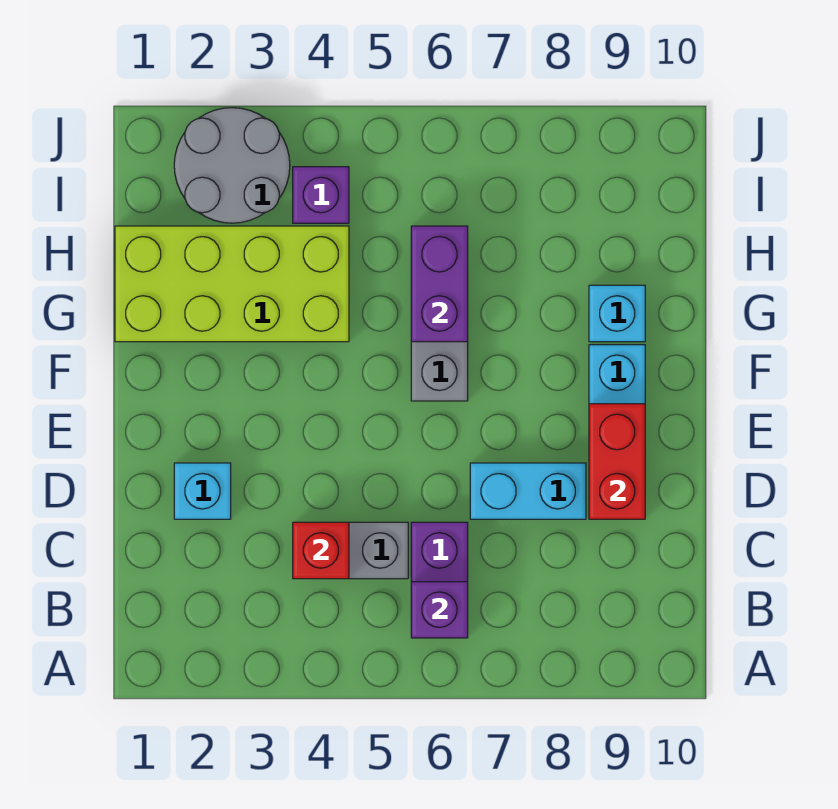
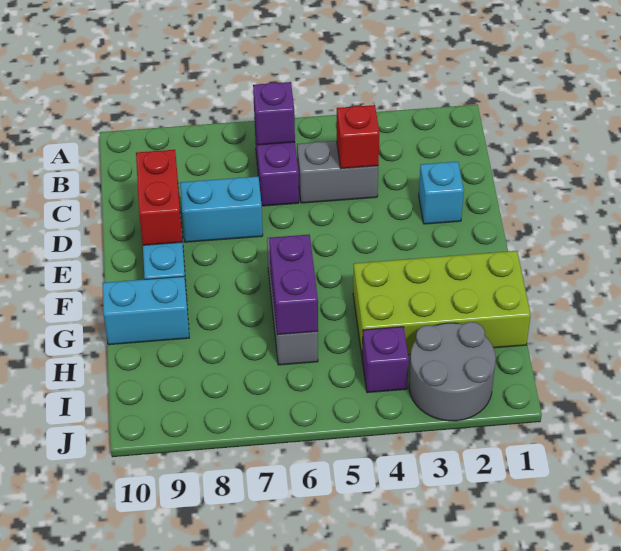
cyan brick G9 level 1 -> cyan brick G9:G10 level 1

